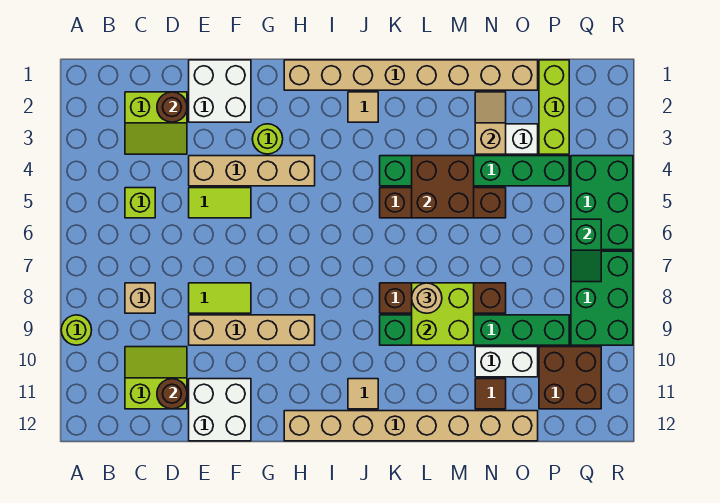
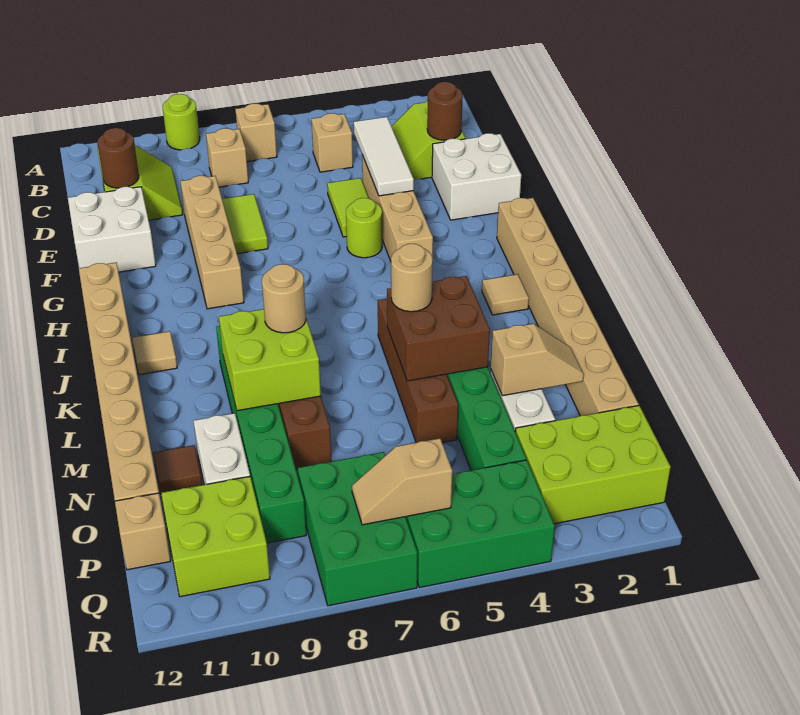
none -> tan brick B7 level 1
lime brick C5 level 1 -> tan brick C5 level 1
none -> white tile D4:F4 level 2
lime round brick G3 level 1 -> lime round brick G5 level 1
none -> tan round brick L5 level 3
lime brick P1:P3 level 1 -> lime brick P1:Q3 level 1
brown brick P10:Q11 level 1 -> lime brick P10:Q11 level 1
none -> tan brick P12 level 1
green slope Q6:Q7 level 2 top 6 -> tan slope Q6:Q7 level 2 top 6
green brick Q7:R9 level 1 -> green brick P7:R8 level 1

